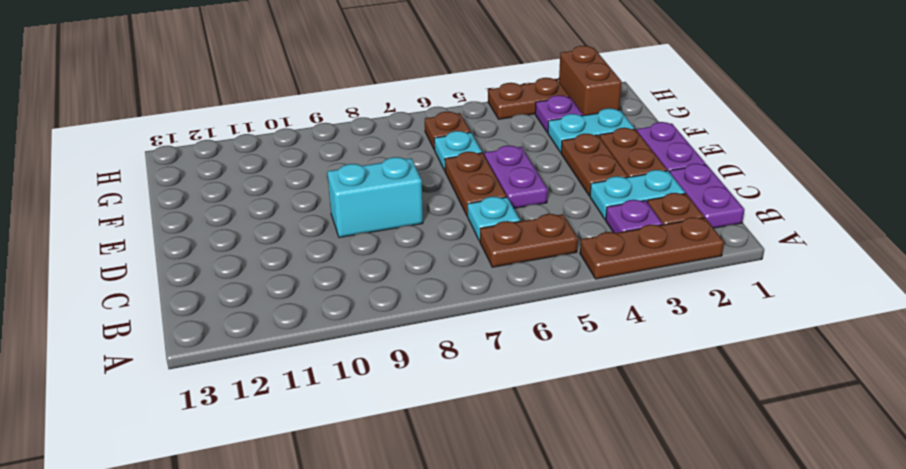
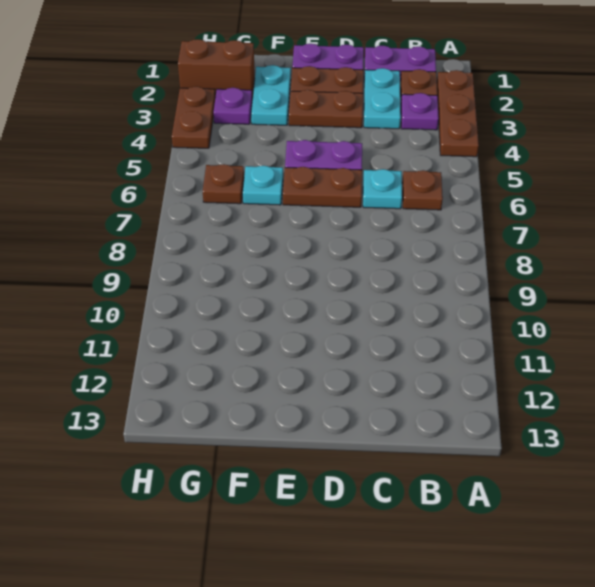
brown plate B5:B6 level 1 -> brown plate B6 level 1
cyan brick D8:D9 level 1 -> none

